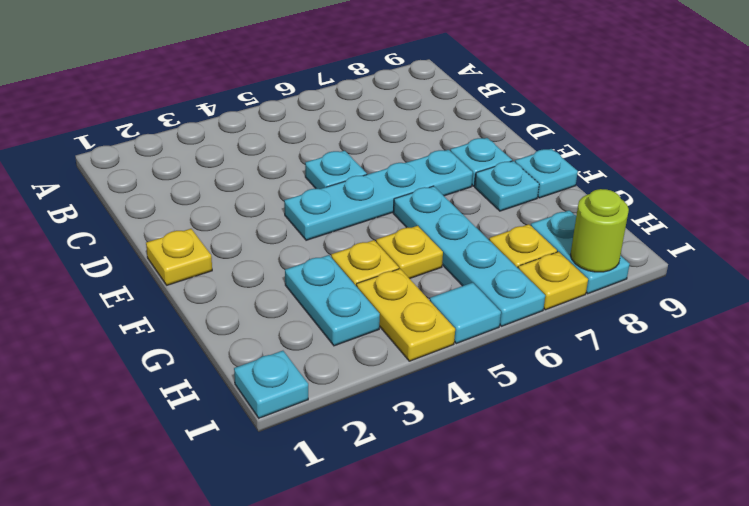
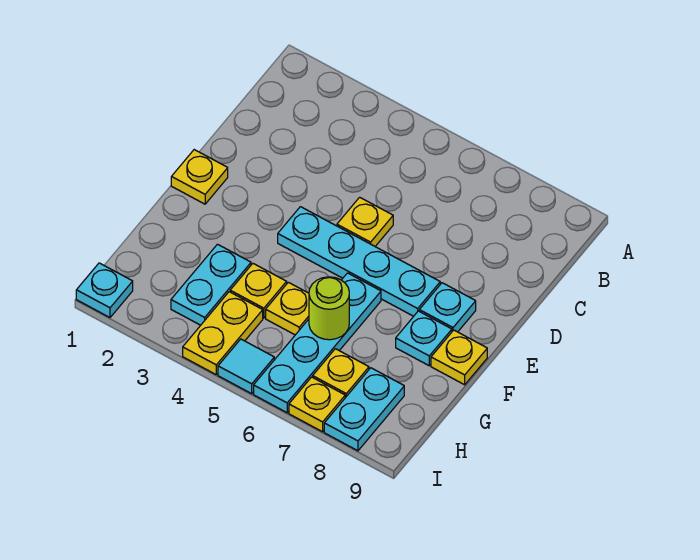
cyan plate D5 level 1 -> yellow plate D5 level 1
cyan plate F9 level 1 -> yellow plate F9 level 1
lime round brick I8 level 2 -> lime round brick G6 level 2

